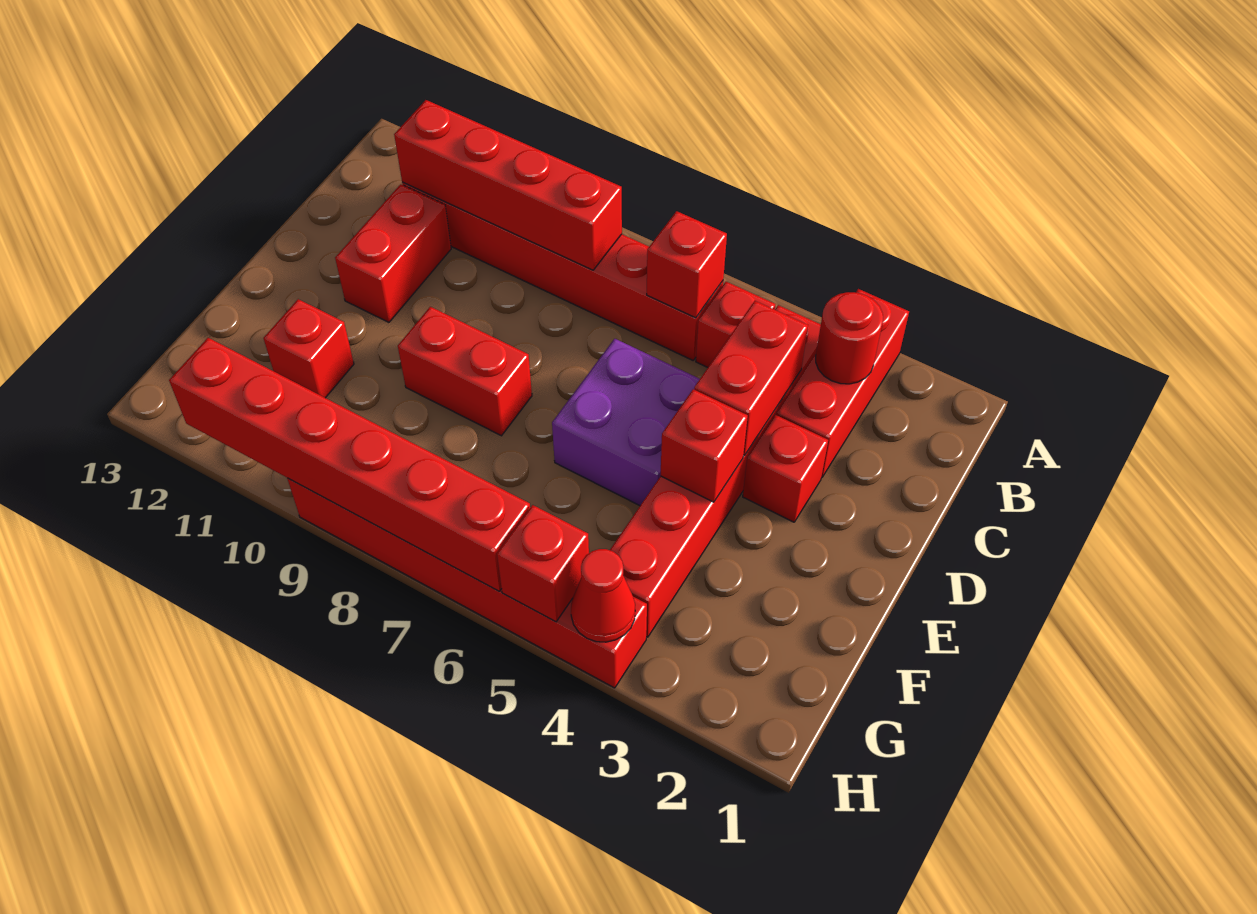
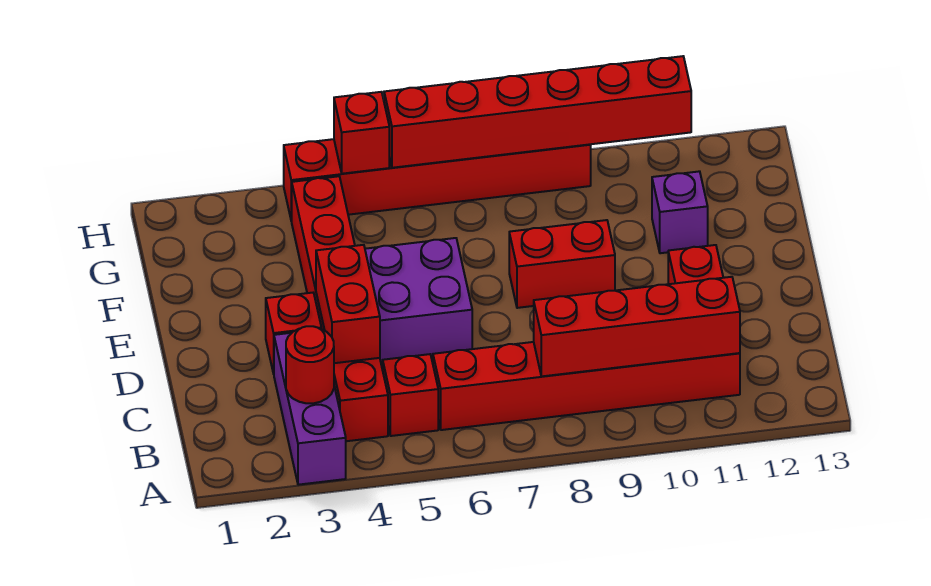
red brick A3:C3 level 1 -> purple brick A3:C3 level 1
red brick B6 level 2 -> none
red brick E4 level 2 -> none
red brick F11 level 1 -> purple brick F11 level 1
red cone H4 level 2 -> none

